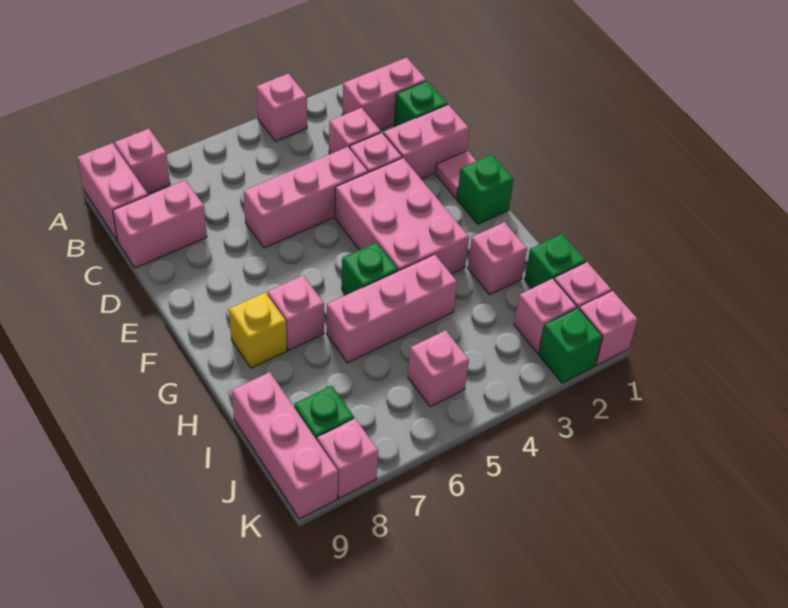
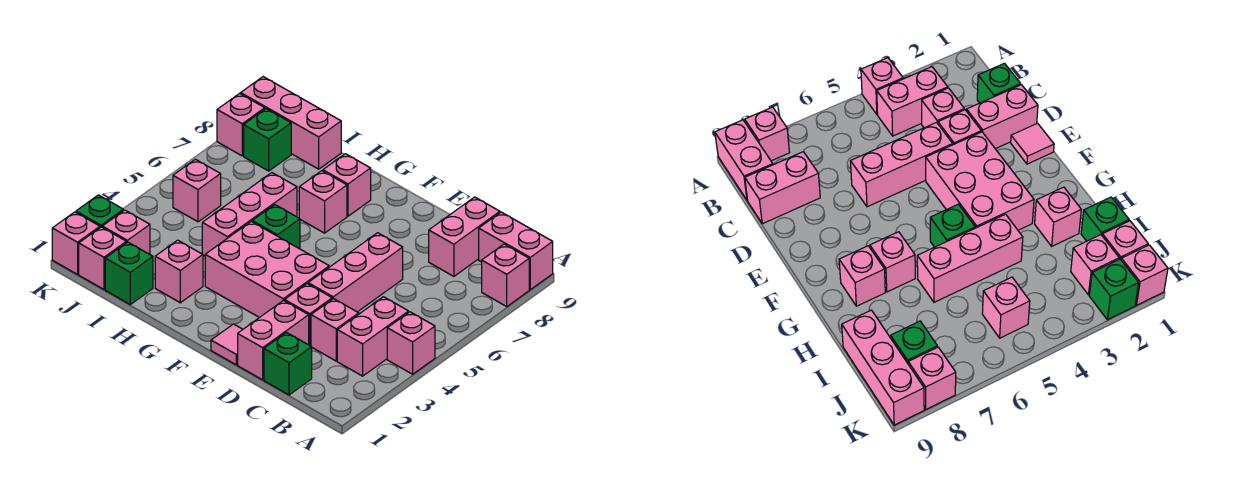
pink brick B1:B2 level 1 -> pink brick B3:B4 level 1
green brick F1 level 1 -> none
yellow brick G8 level 1 -> pink brick G8 level 1

